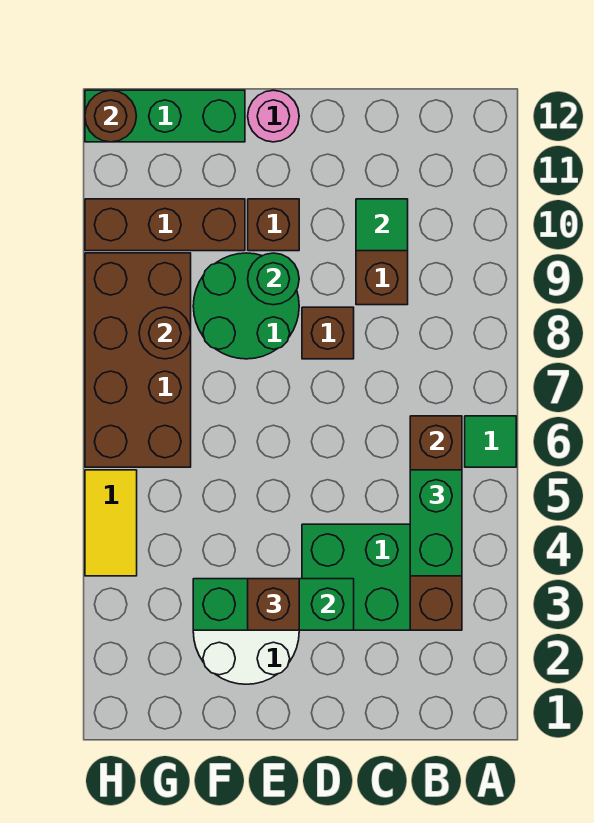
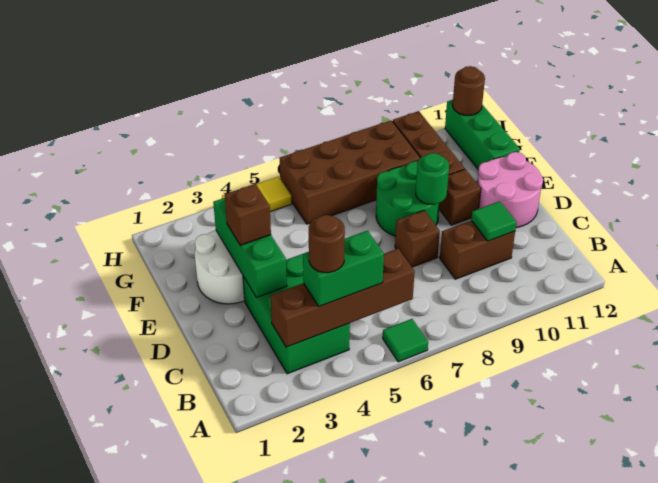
pink round brick E12 level 1 -> pink round brick D11:E12 level 1
brown round brick G8 level 2 -> brown round brick B4 level 4

